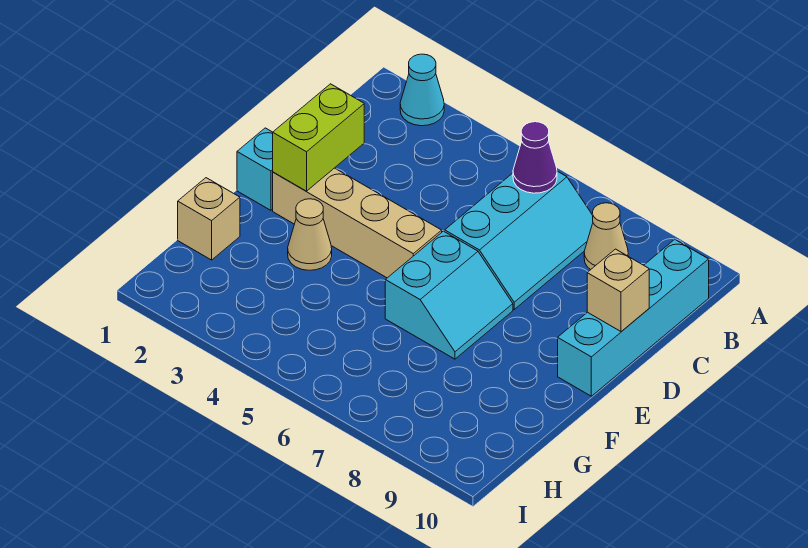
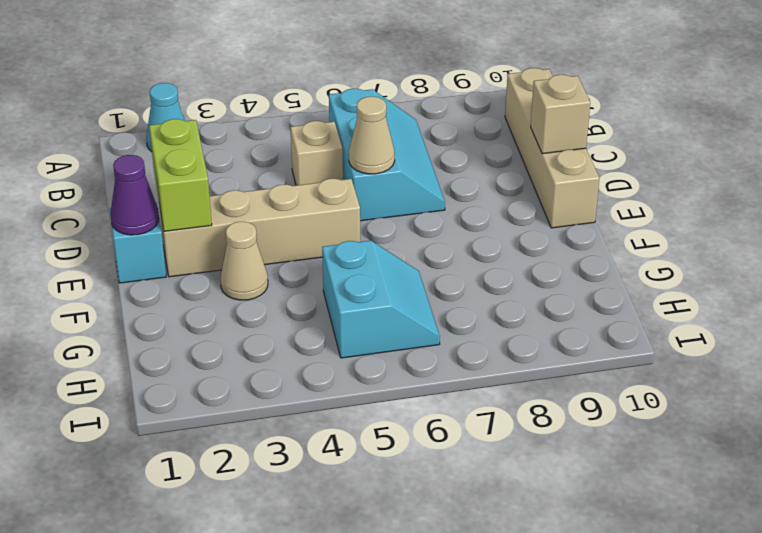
purple cone B6 level 2 -> purple cone E1 level 2
tan cone B8 level 1 -> tan cone D6 level 2
cyan brick B10:E10 level 1 -> tan brick B10:E10 level 1
cyan slope E6:F7 level 1 top 6 -> cyan slope G5:H6 level 1 top 5
tan brick G1 level 1 -> tan brick C5 level 1

